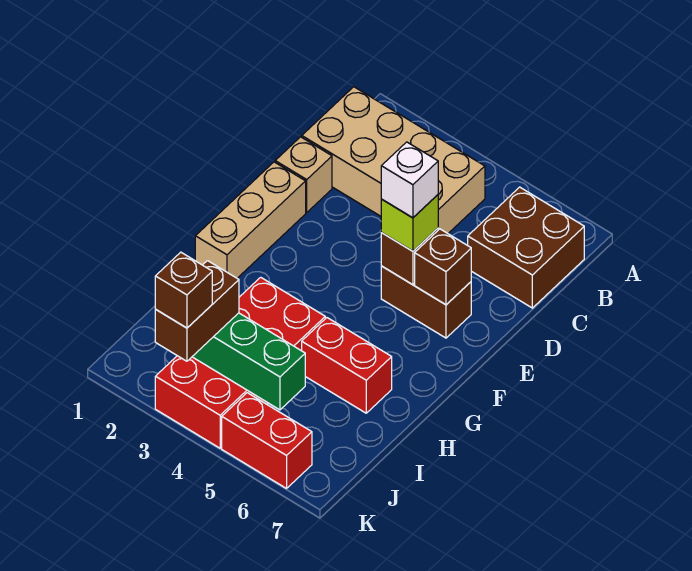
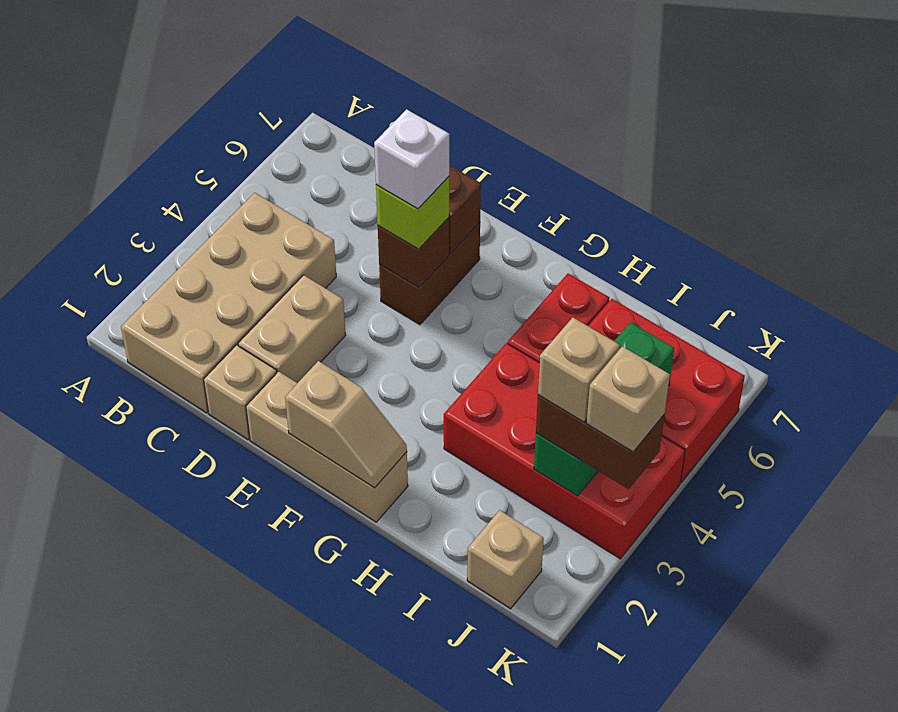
brown brick B6:C7 level 1 -> none
none -> tan brick D2:D3 level 1
none -> tan slope F1:G1 level 2 top F
none -> tan brick J1 level 1
none -> tan brick J3 level 4
brown brick K3 level 4 -> tan brick K3 level 4
red brick K5:K6 level 1 -> red brick I5:K6 level 1

